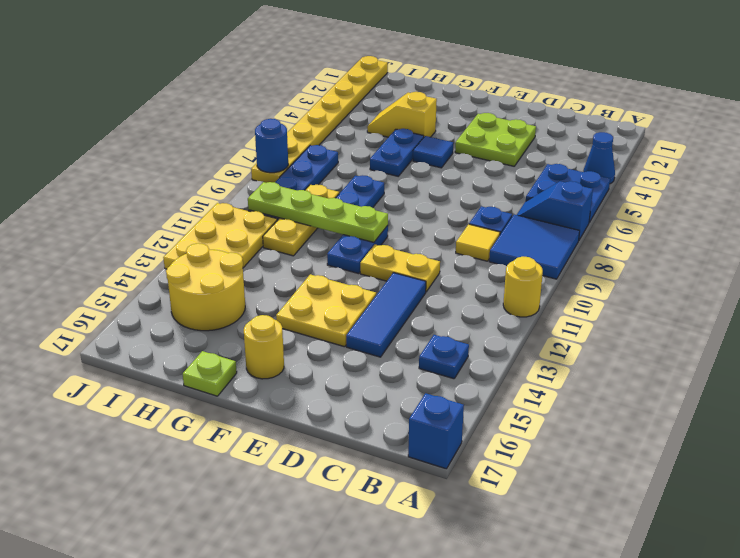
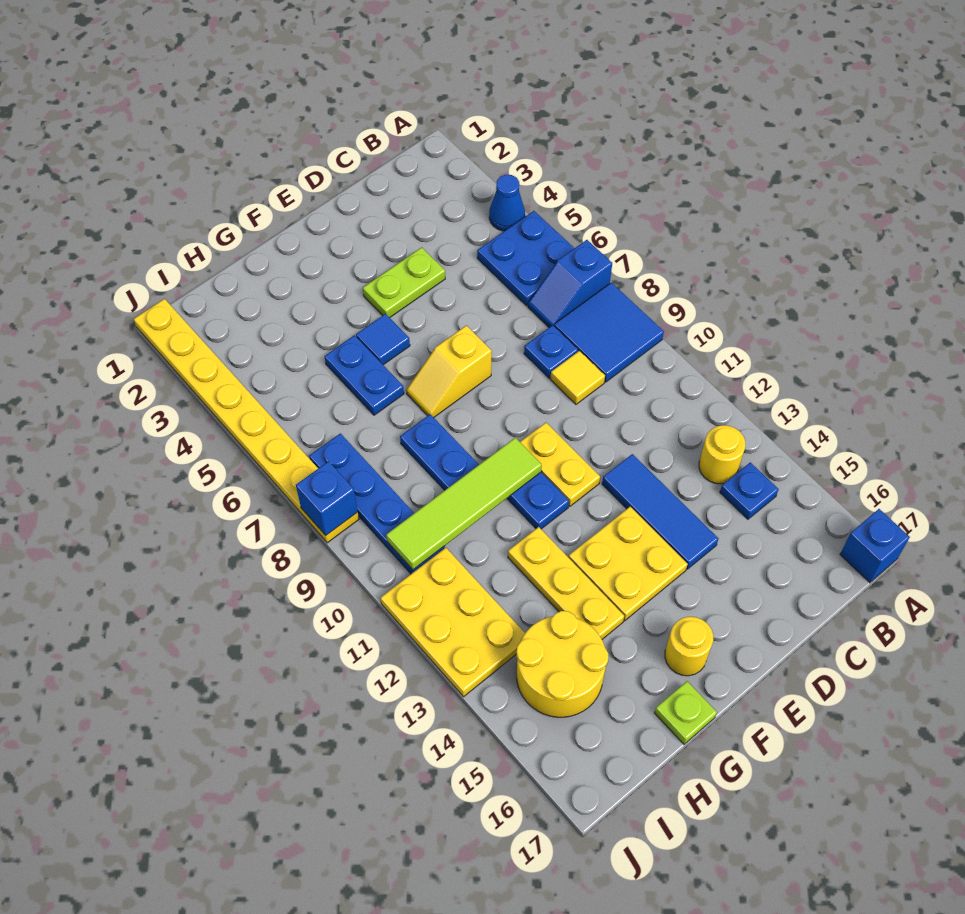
yellow round brick A11 level 1 -> yellow round brick B13 level 1
lime plate D3:E4 level 1 -> lime plate D4:E4 level 1
yellow plate D11:E11 level 1 -> yellow plate E10:E11 level 1
lime plate F10:I10 level 2 -> lime tile F10:I10 level 2
yellow slope G4:H4 level 1 top G -> yellow slope E7:F7 level 1 top E
yellow plate H9:H11 level 1 -> yellow plate G12:G14 level 1
blue round brick J8 level 2 -> blue brick J8 level 2

